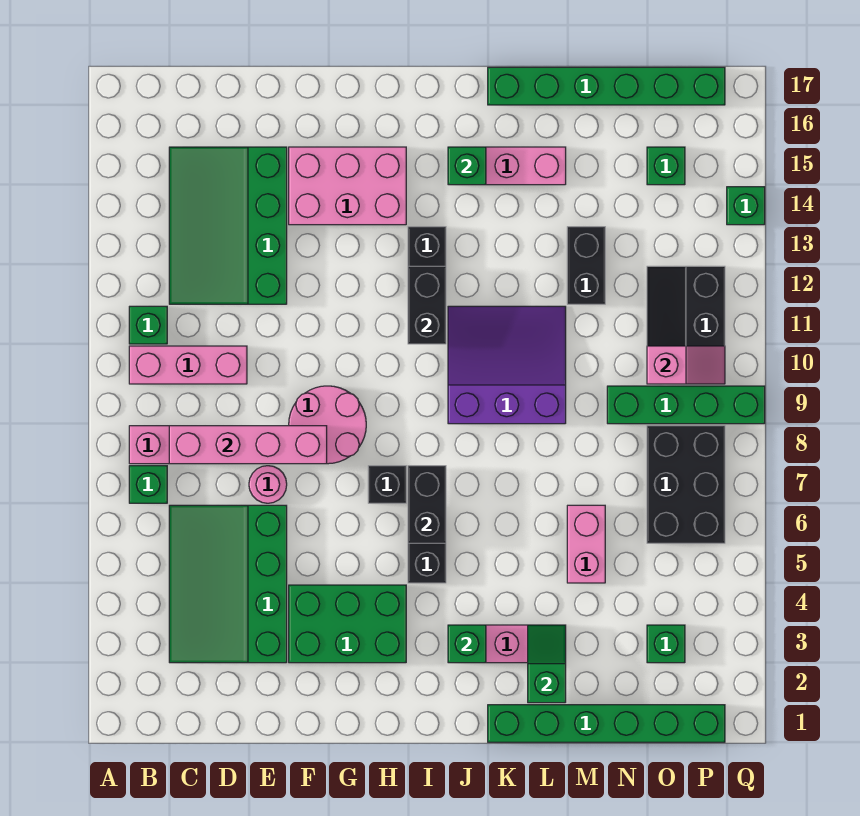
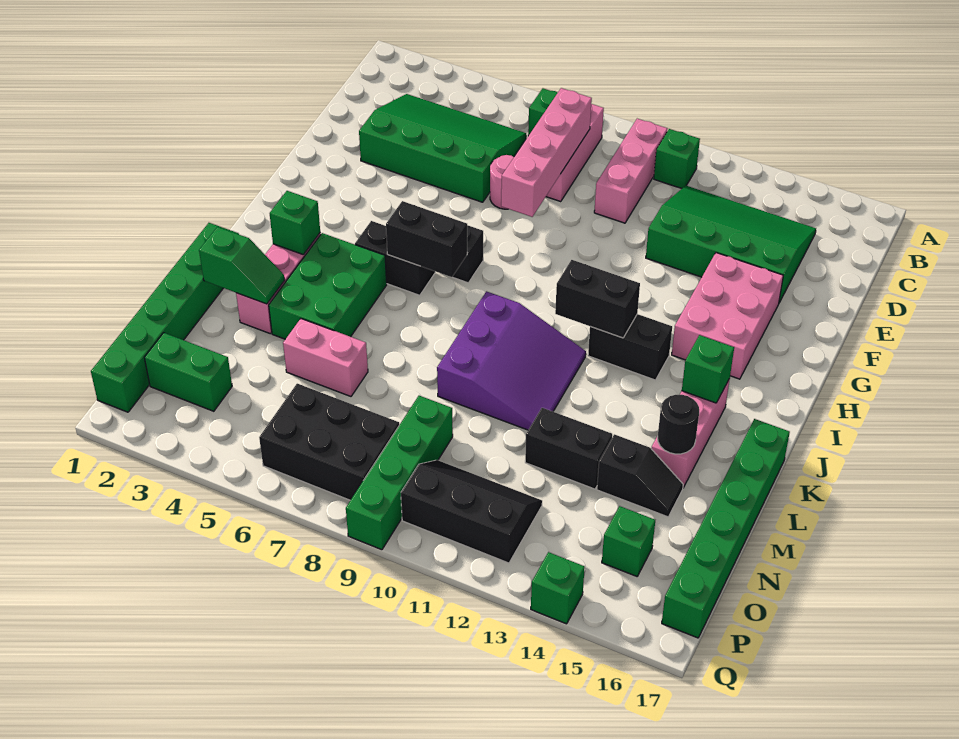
green brick F3:H4 level 1 -> green brick J4:L5 level 1
pink round brick F8:G9 level 1 -> none
none -> black round brick L15 level 2
none -> black slope M14:M15 level 1 top 14
green brick O3 level 1 -> green brick O2:O3 level 1
pink slope O10:P10 level 2 top O -> none

